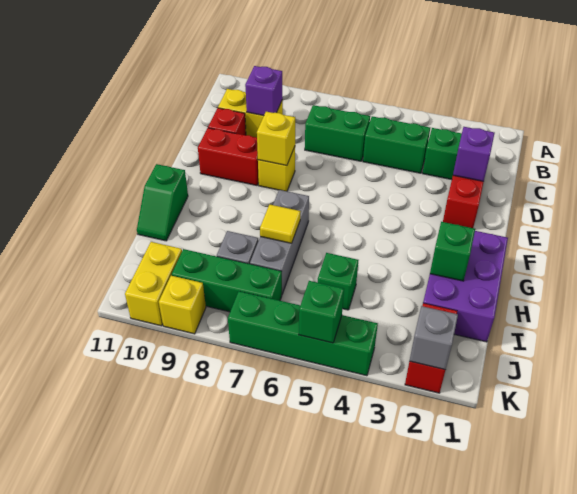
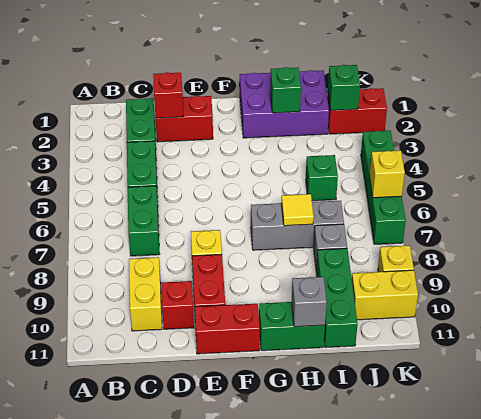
purple brick C9 level 2 -> none
purple brick D2 level 2 -> red brick D2 level 2
yellow brick E8 level 2 -> yellow brick K6 level 2
none -> red brick E11:F11 level 1
green slope G11:H11 level 1 top G -> green brick G11:H11 level 1
green brick J7:J9 level 1 -> green brick I9:I11 level 1
grey brick K2 level 2 -> grey brick H11 level 2
green brick K5 level 2 -> green brick J2 level 2

